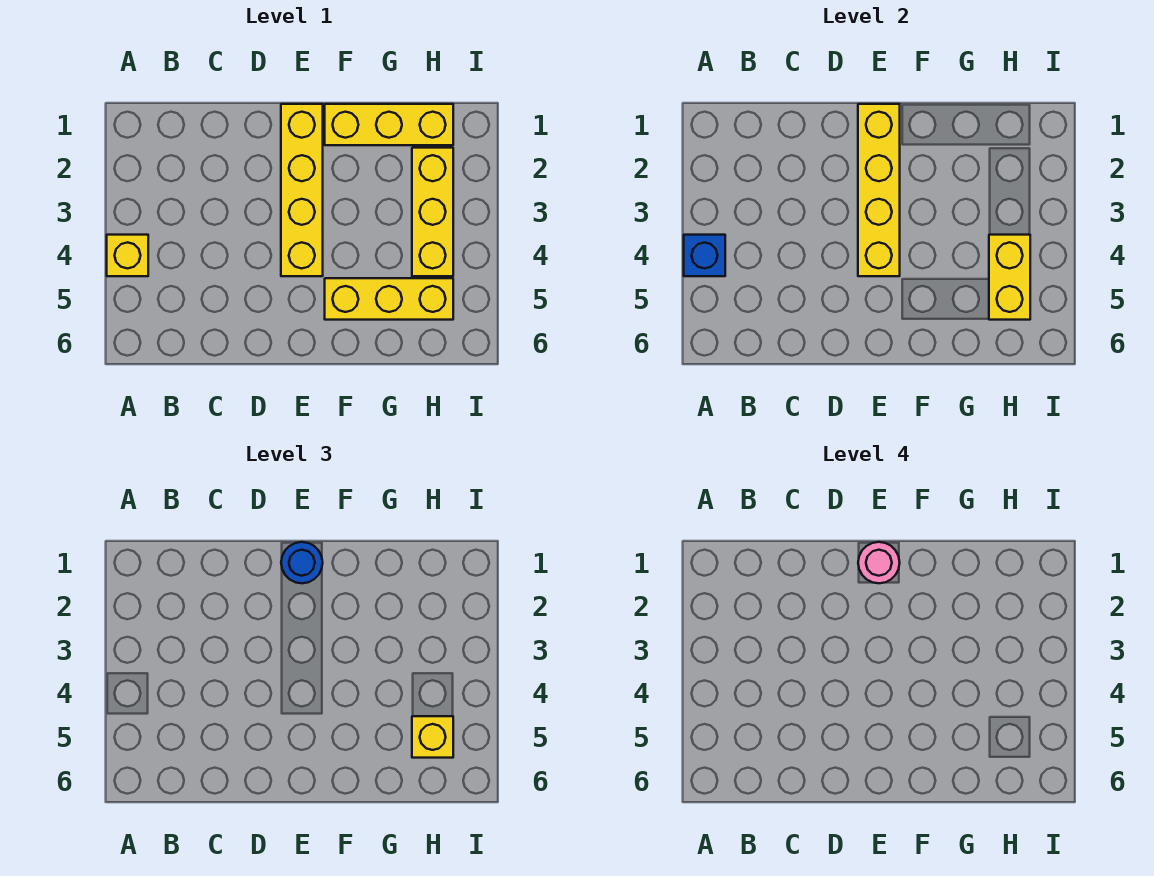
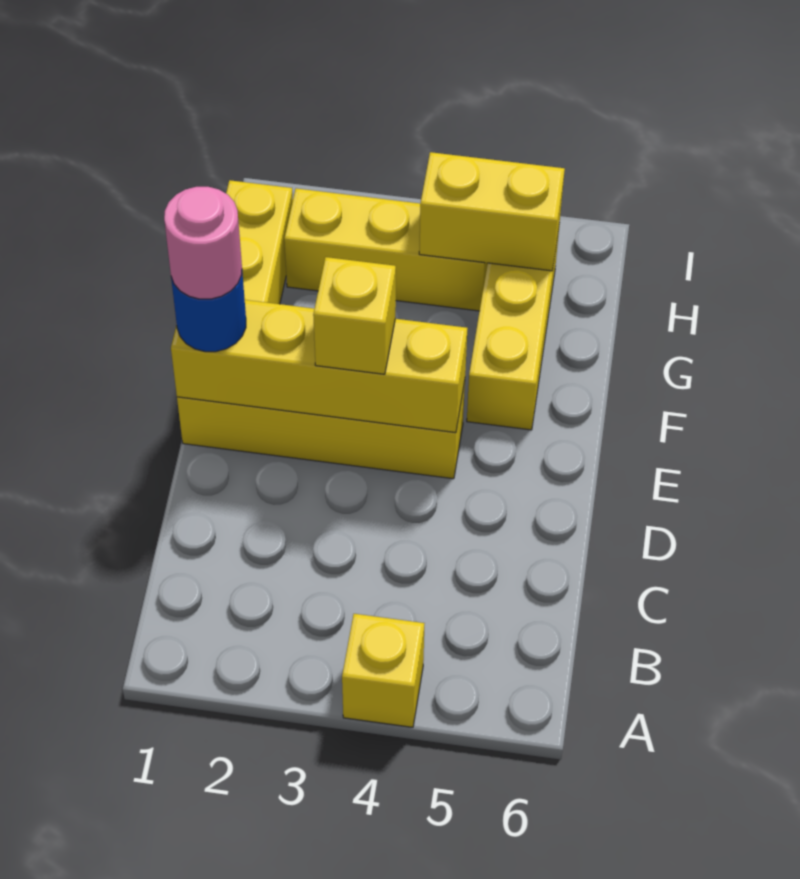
blue brick A4 level 2 -> none
yellow brick H5 level 3 -> yellow brick E3 level 3

